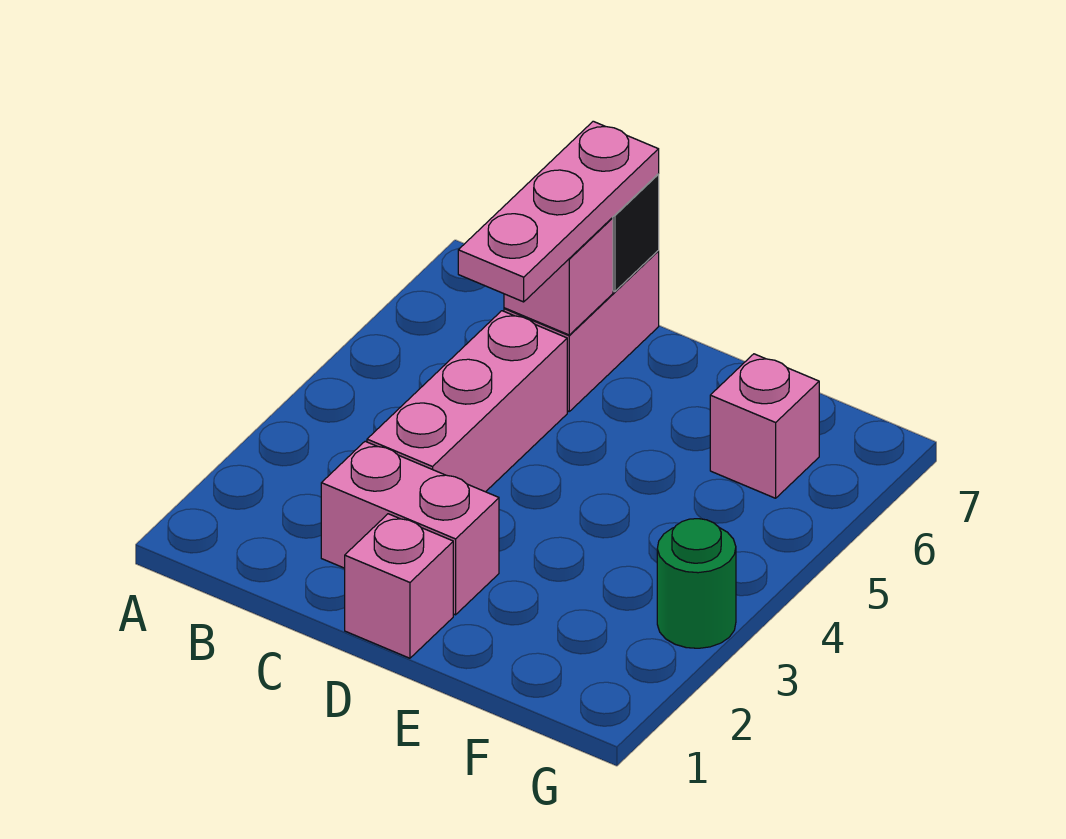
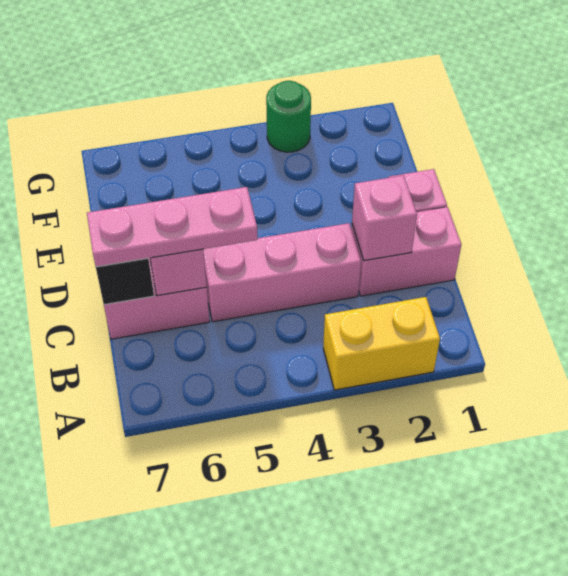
none -> yellow brick A2:A3 level 1
pink brick C2:D2 level 1 -> pink brick C1:C2 level 1
pink brick F6 level 1 -> pink brick C2 level 2

